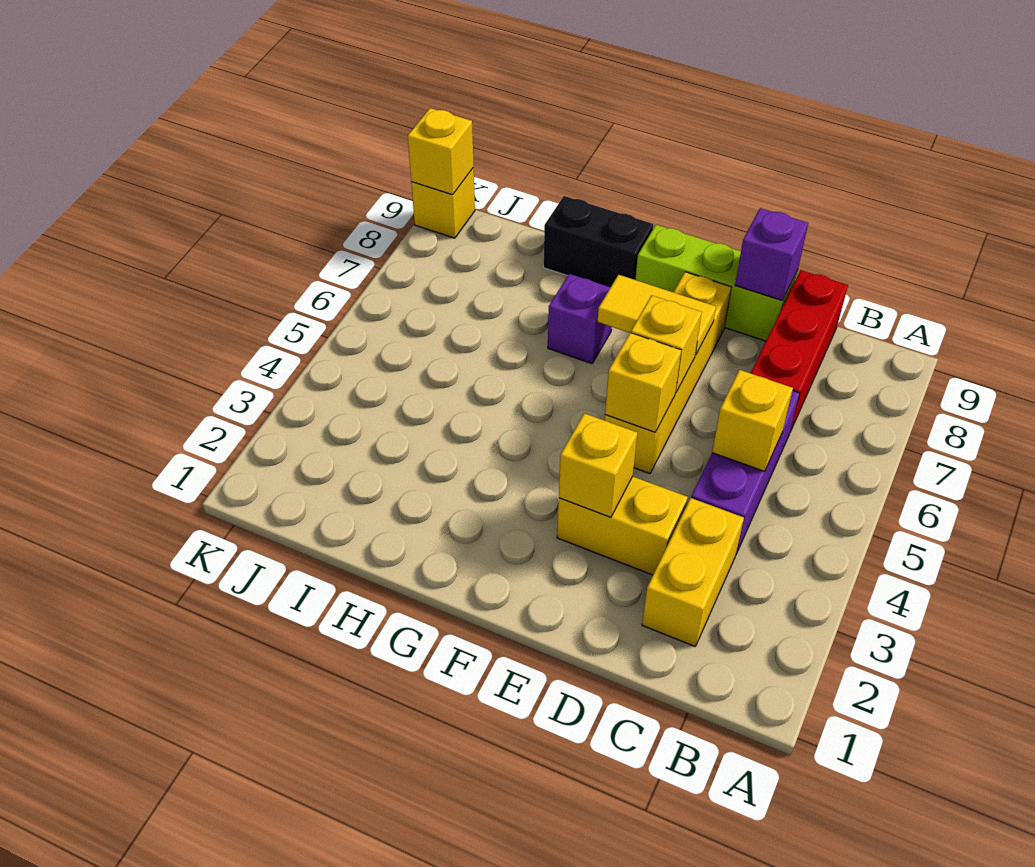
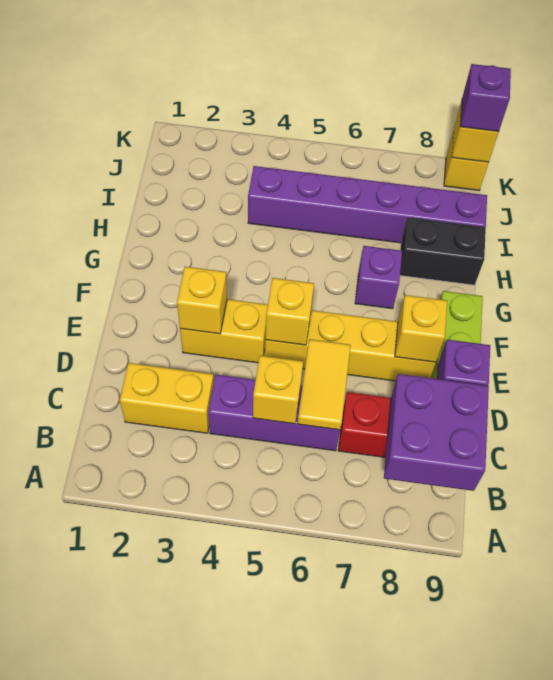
none -> purple brick B8:C9 level 2
yellow brick D3:E3 level 1 -> yellow brick E3:E4 level 1
yellow brick E6 level 2 -> yellow brick E8 level 2
yellow tile E7:F7 level 2 -> yellow tile C6:D6 level 2
black brick G9:H9 level 1 -> black brick H8:H9 level 1
none -> purple brick I4:I9 level 1
none -> purple brick K9 level 3

